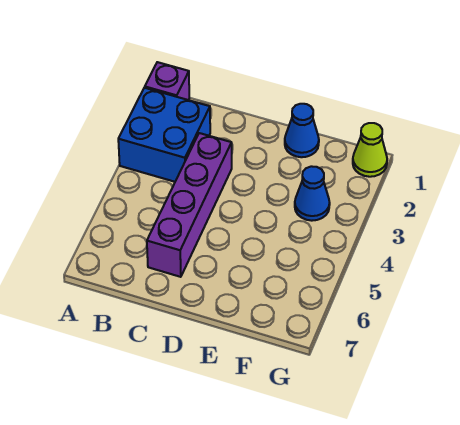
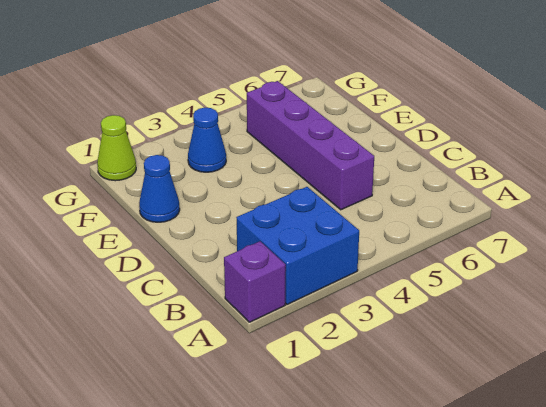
purple brick C3:C6 level 1 -> purple brick C5:F5 level 1

